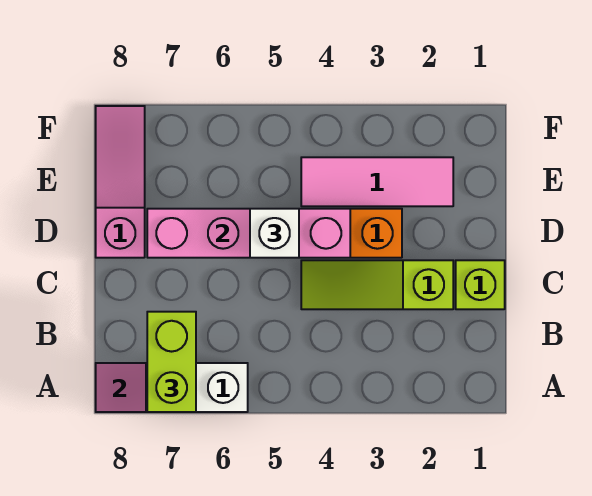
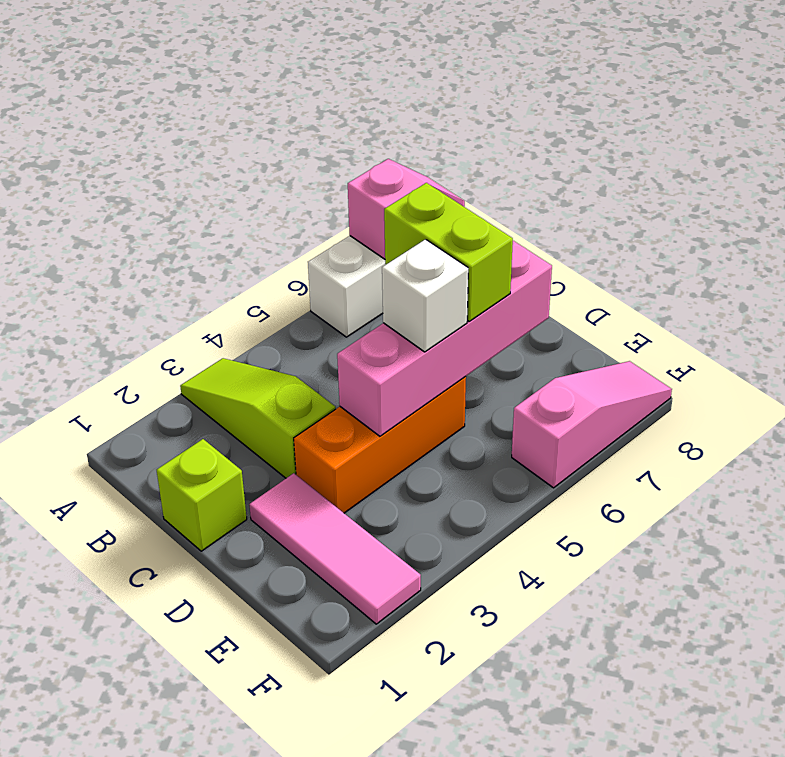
lime brick A7:B7 level 3 -> lime brick C6:D6 level 3
lime slope C2:C4 level 1 top 2 -> lime slope A3:C3 level 1 top C
pink slope D8:F8 level 1 top D -> pink slope F6:F8 level 1 top 6
pink tile E2:E4 level 1 -> pink tile D2:F2 level 1

